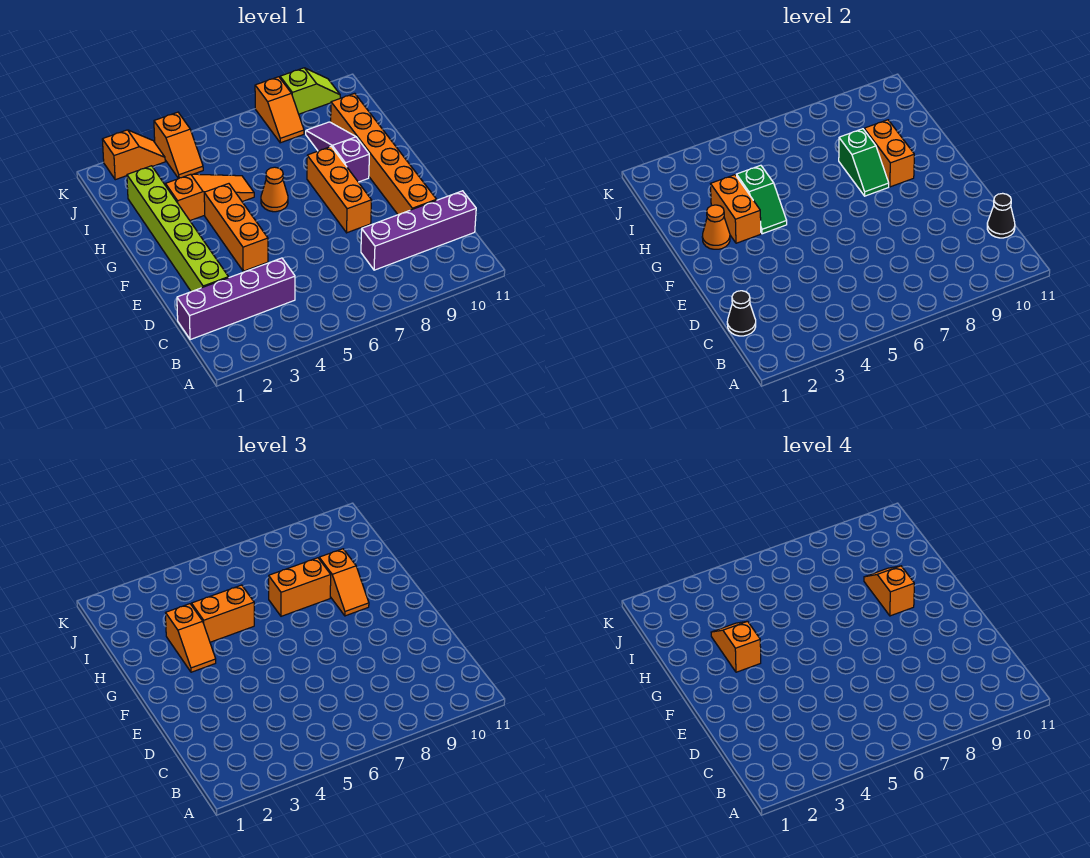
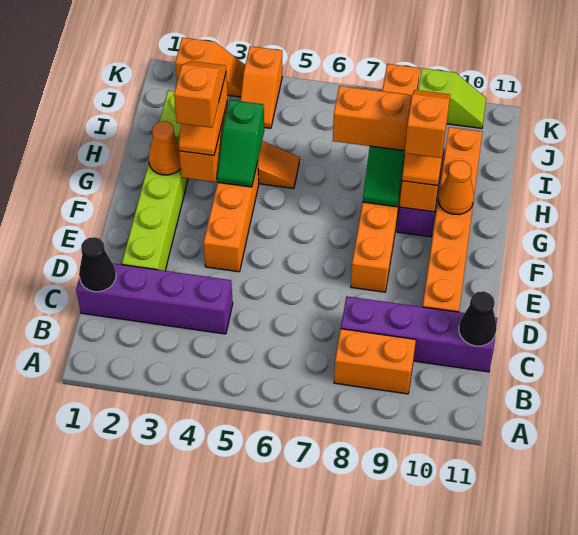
orange cone G6 level 1 -> orange cone G10 level 2
orange brick H4:H5 level 3 -> orange brick B8:B9 level 1

